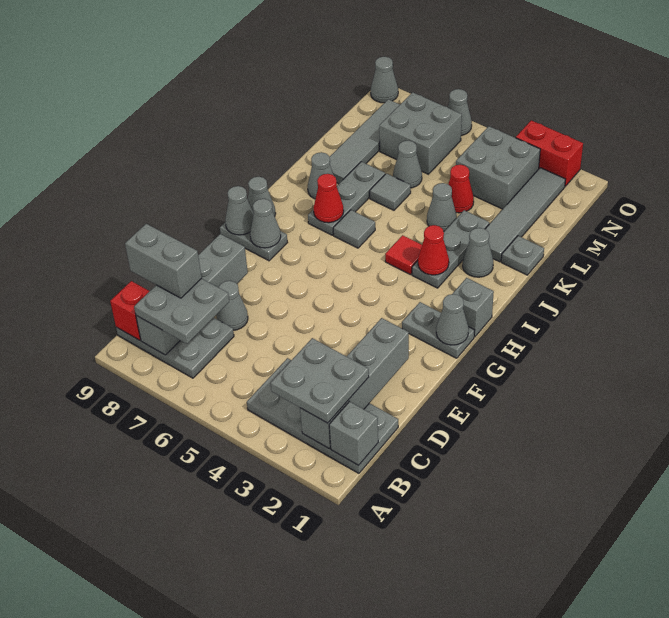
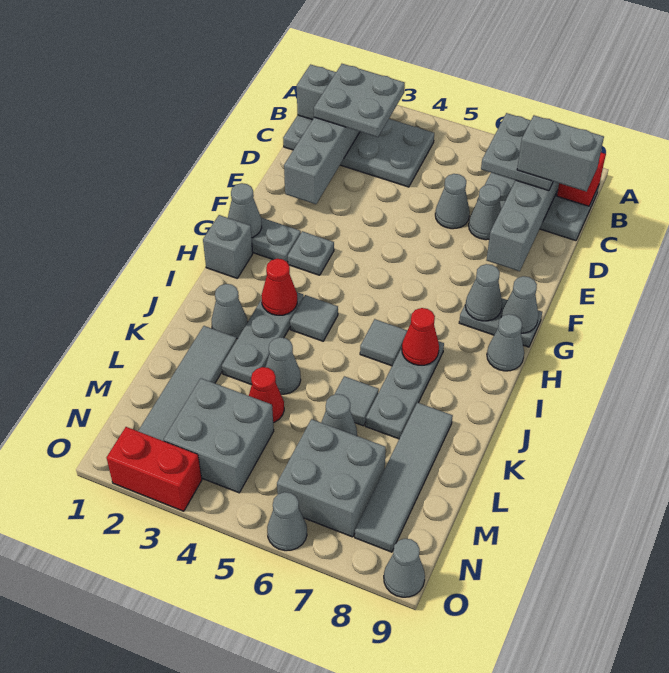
red tile I4 level 1 -> grey tile I4 level 1
grey cone J8 level 1 -> grey cone D6 level 1
grey plate K1 level 1 -> grey plate G3 level 1

